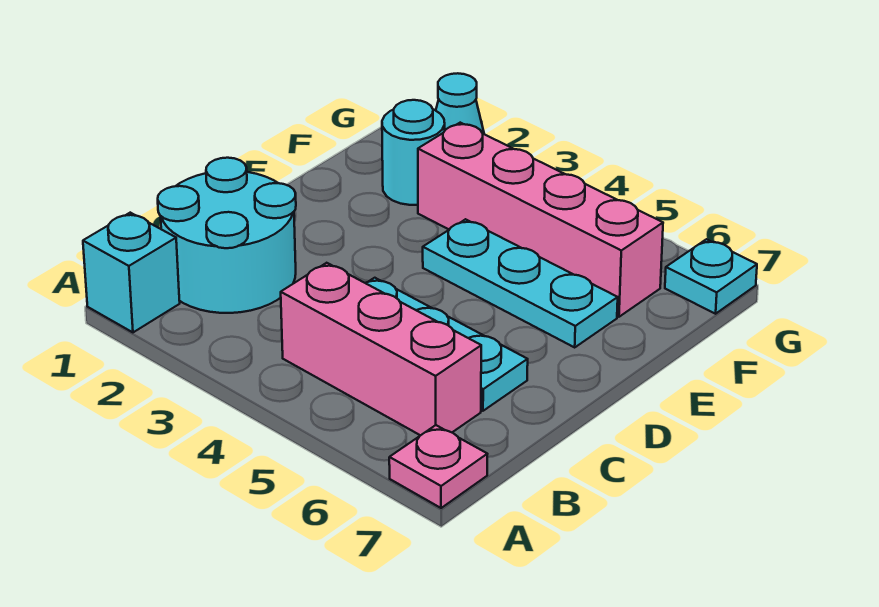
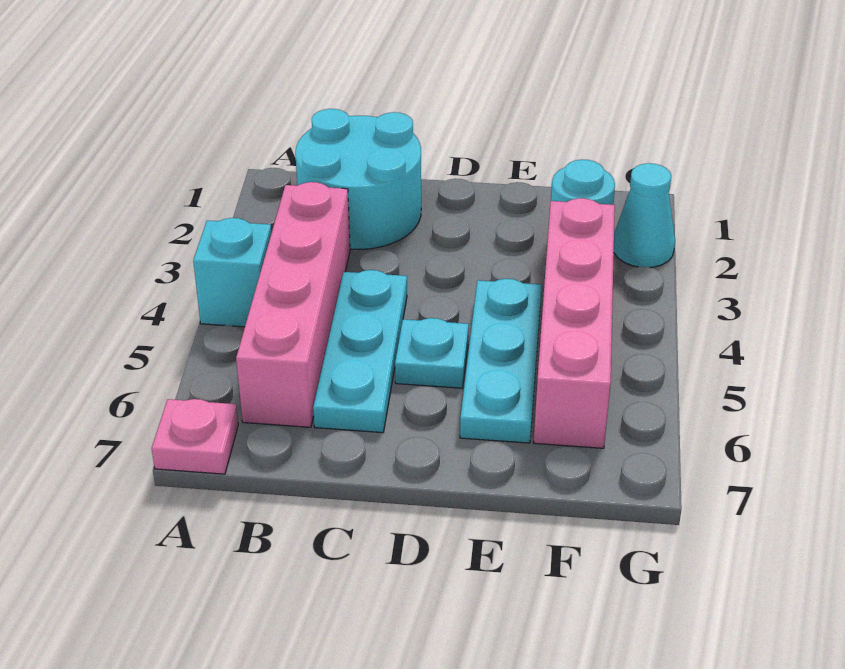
cyan brick A1 level 1 -> cyan brick A4 level 1
pink brick B4:B6 level 1 -> pink brick B3:B6 level 1
cyan plate G7 level 1 -> cyan plate D5 level 1

